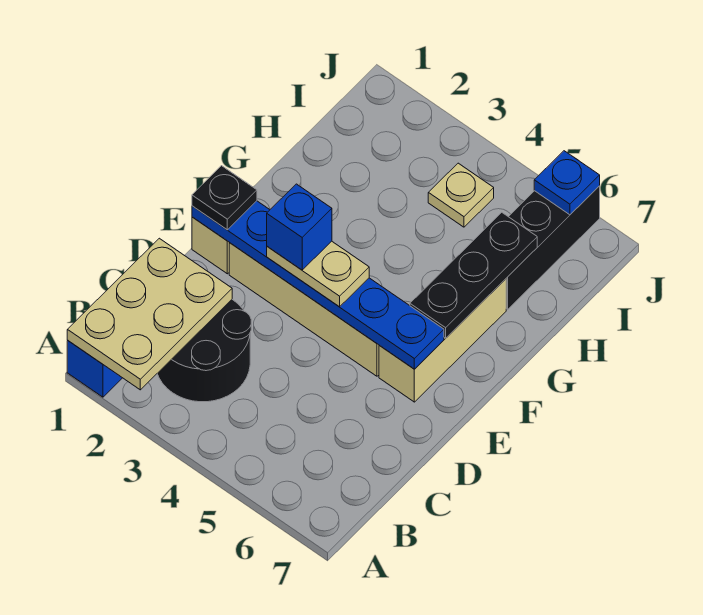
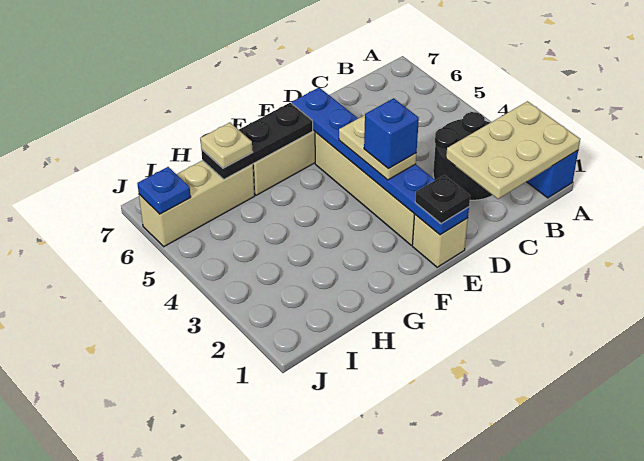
black brick H6:J6 level 1 -> tan brick H6:J6 level 1
tan plate I4 level 1 -> tan plate H6 level 3

